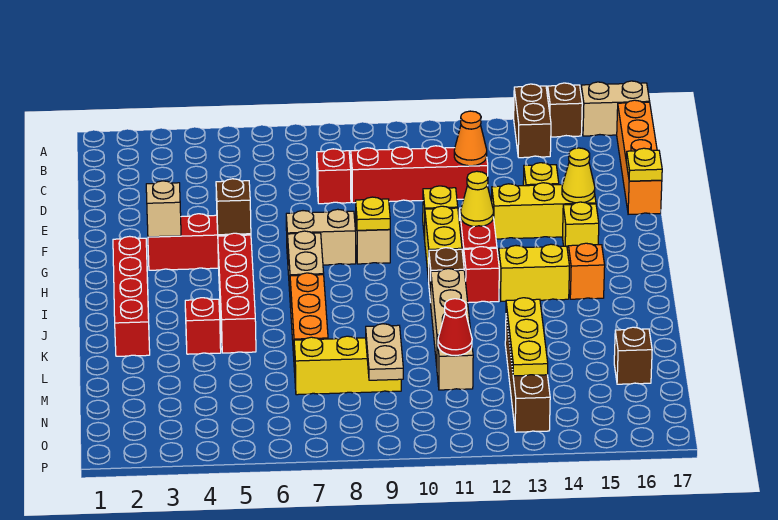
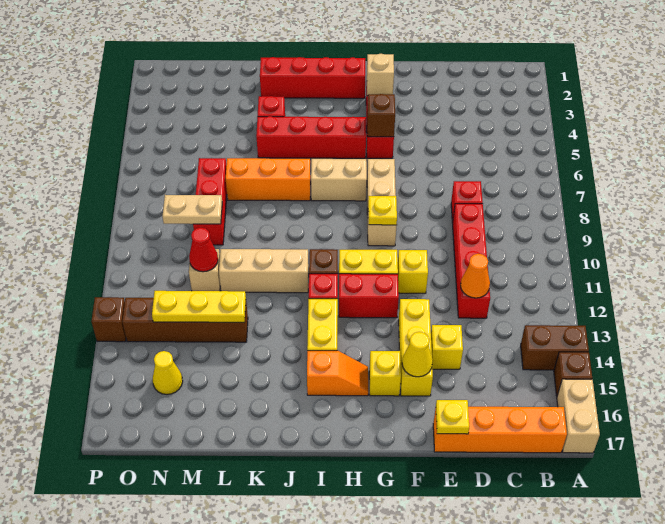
yellow cone G12 level 2 -> yellow cone N15 level 1
yellow brick M7:M9 level 1 -> red brick M7:M9 level 1
brown brick M16 level 1 -> brown brick P13 level 1

